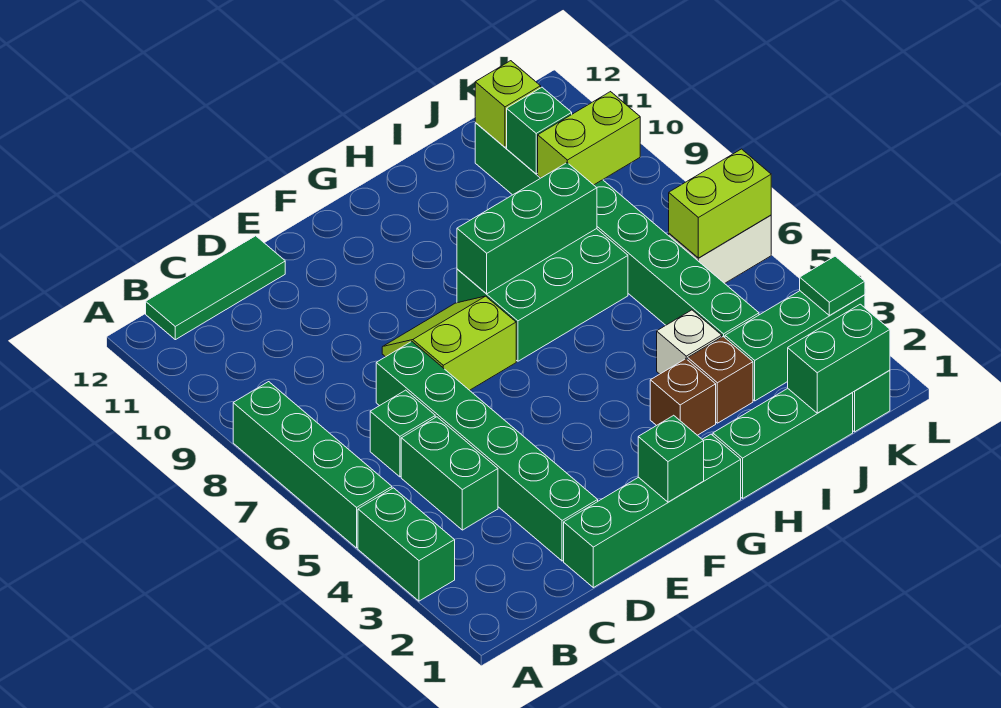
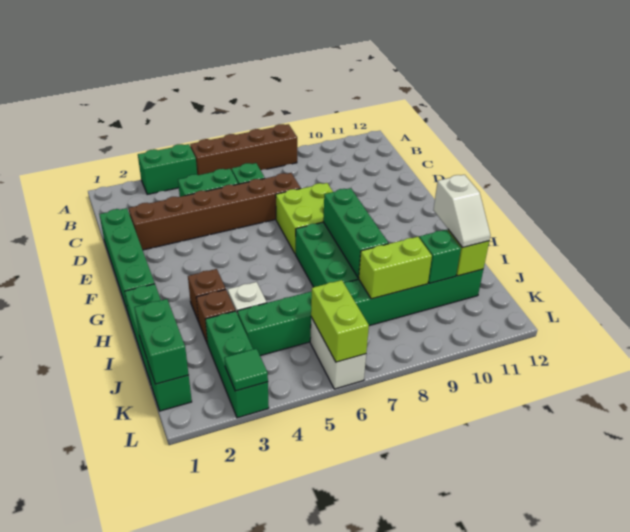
green brick A5:A8 level 1 -> brown brick A5:A8 level 1
green tile B12:D12 level 1 -> none
green brick D2:D7 level 1 -> brown brick D2:D7 level 1
lime slope E7:F8 level 1 top 7 -> lime brick E7:F8 level 1
green brick F1 level 2 -> none
none -> white slope I11:J11 level 3 top I
lime brick J9:K9 level 2 -> lime brick J8:J9 level 2

